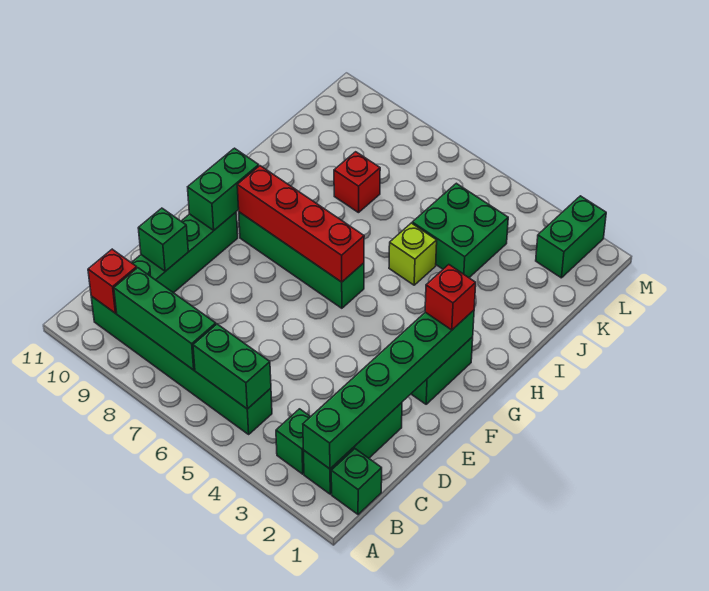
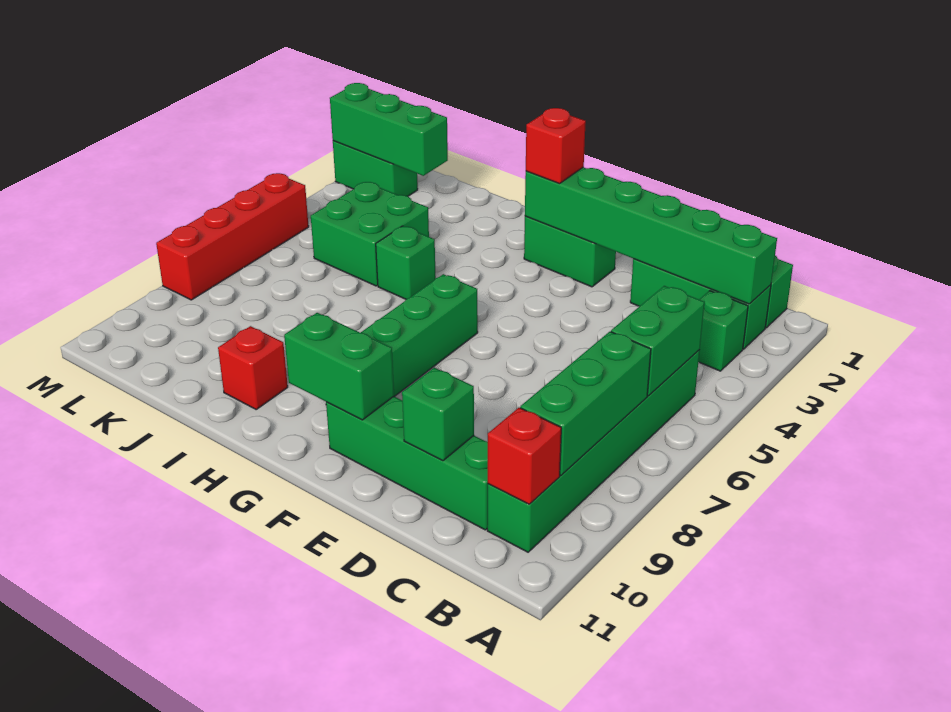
red brick G6:G9 level 2 -> red brick M5:M8 level 1
lime brick I5 level 1 -> green brick I5 level 1
red brick J8 level 1 -> red brick I10 level 1
none -> green brick K2:M2 level 2

